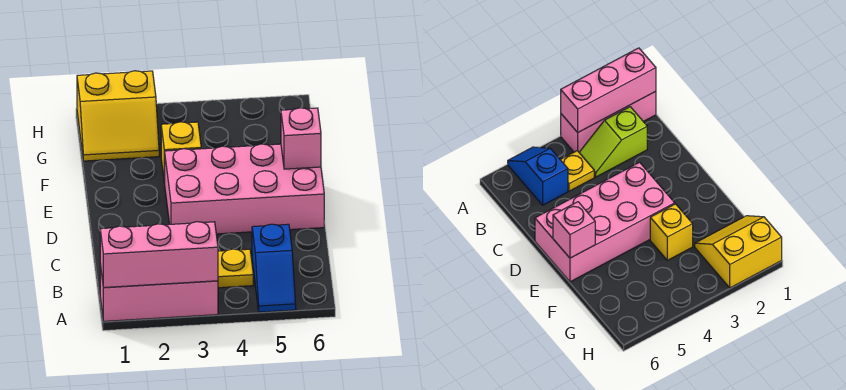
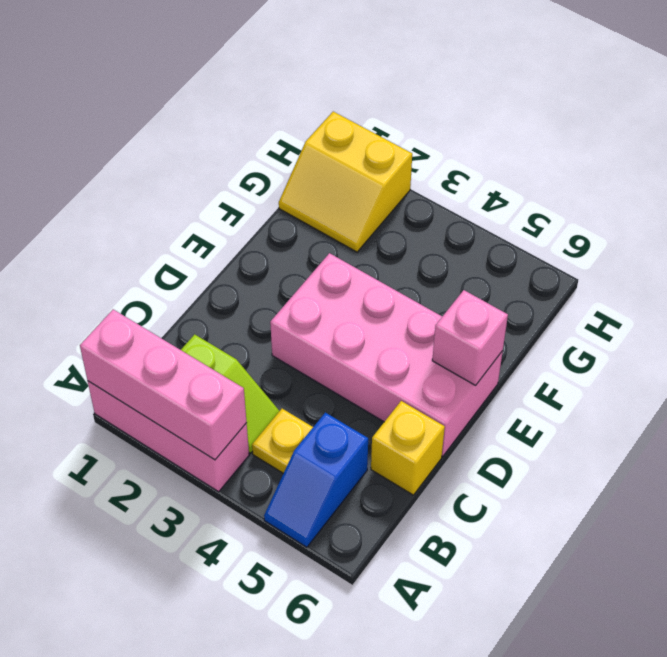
yellow brick F3 level 1 -> yellow brick C6 level 1

